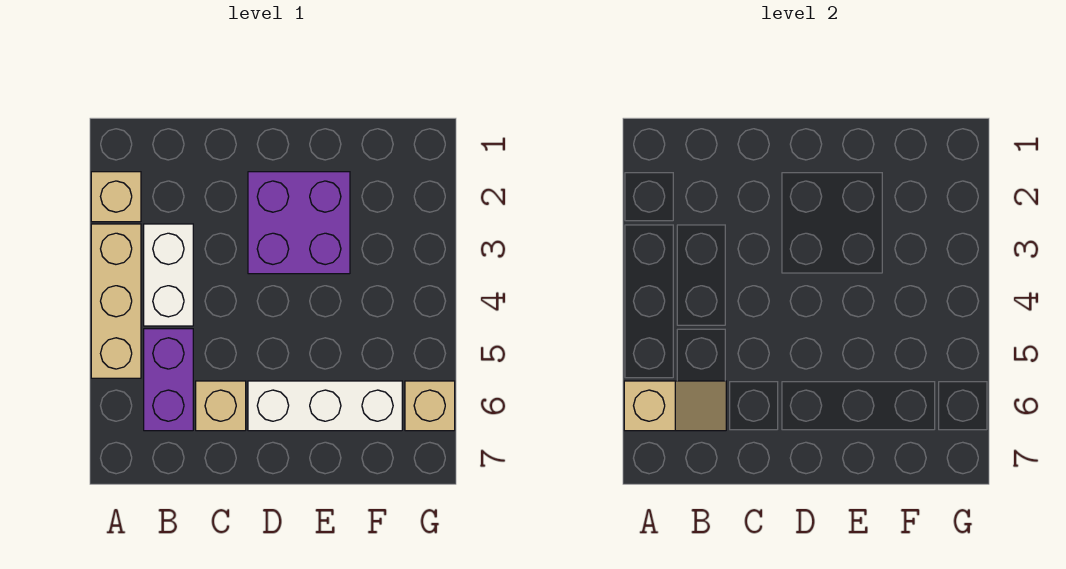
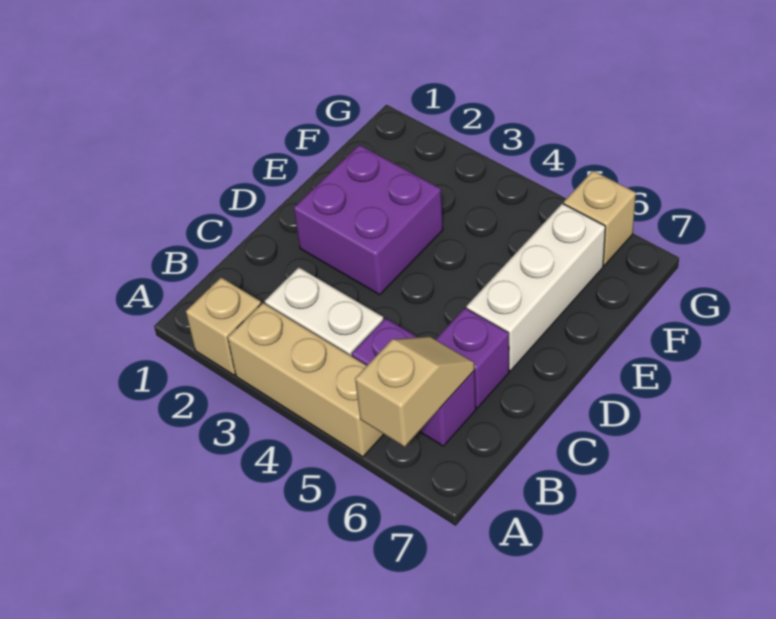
tan brick C6 level 1 -> purple brick C6 level 1

